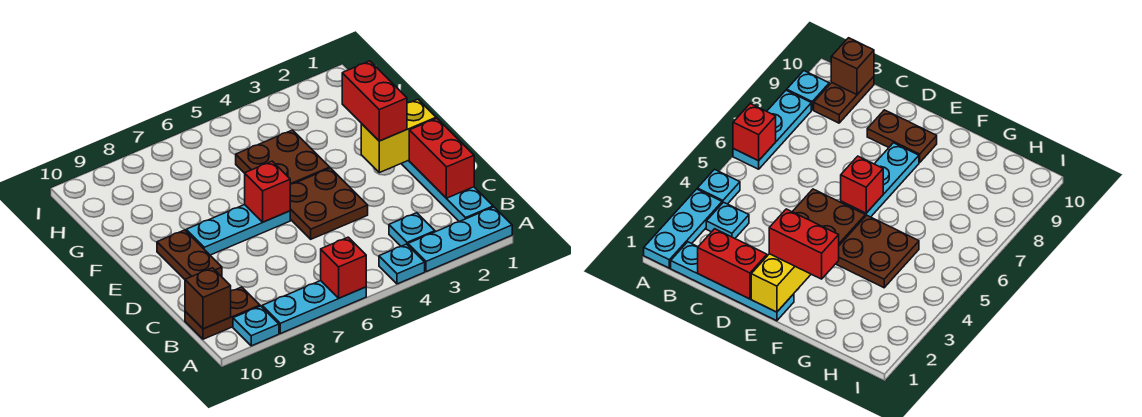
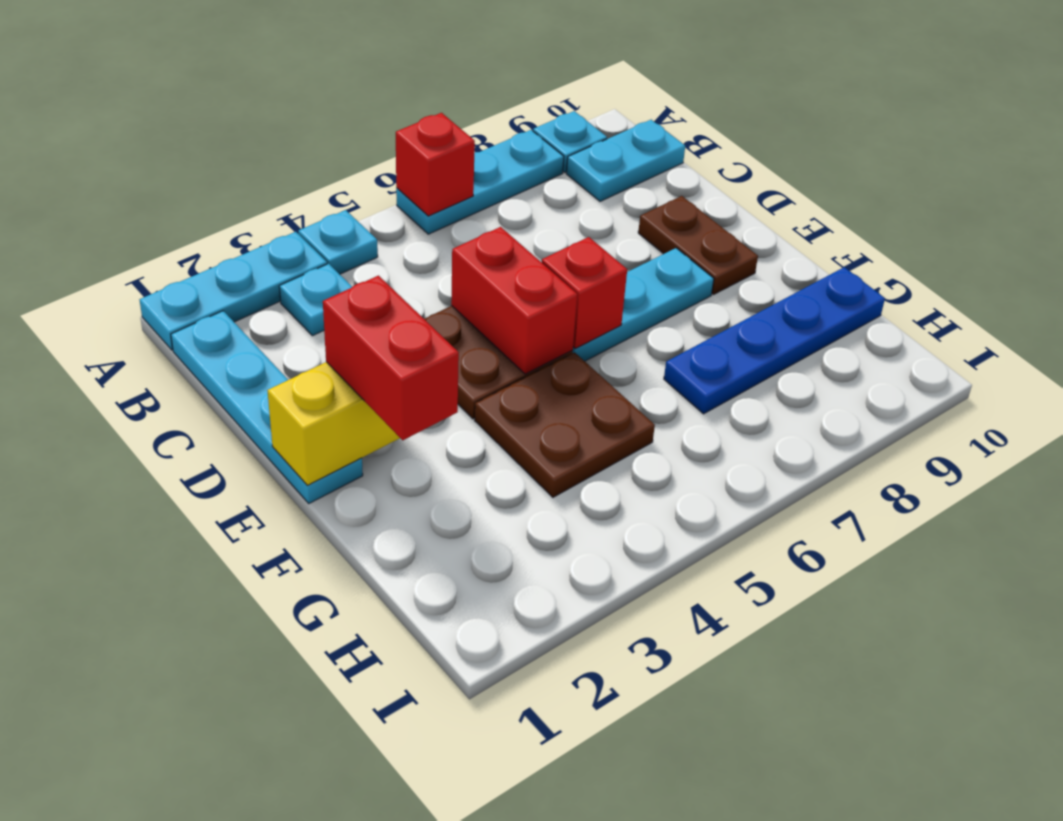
brown plate B9:B10 level 1 -> cyan plate B9:B10 level 1
brown brick B10 level 2 -> none
red brick C1:D1 level 2 -> red brick D5:E5 level 2
none -> blue plate G7:G10 level 1

